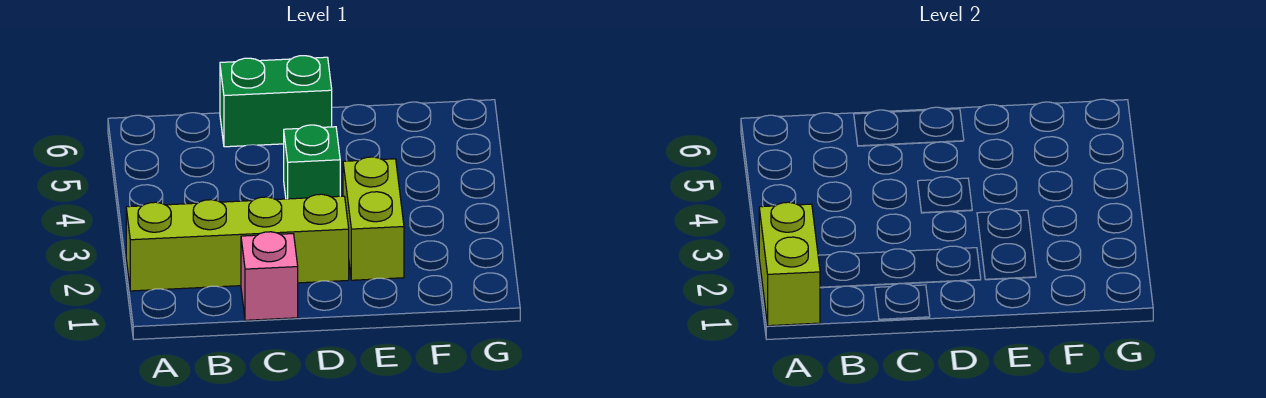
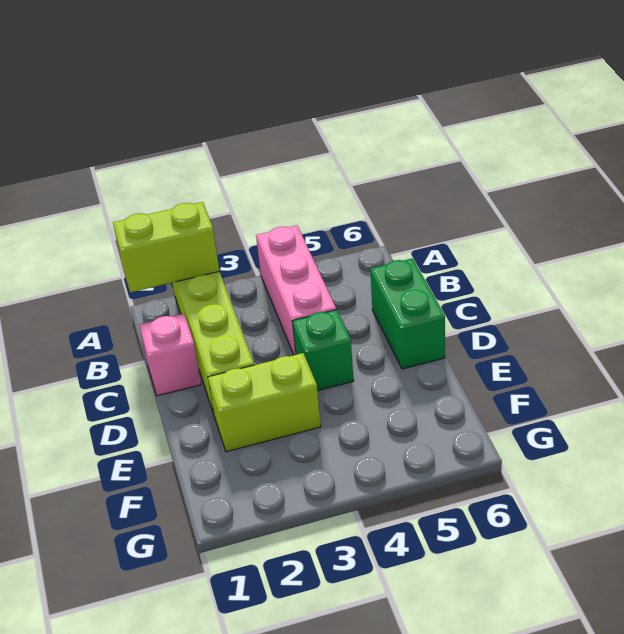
none -> pink brick A4:C4 level 1

